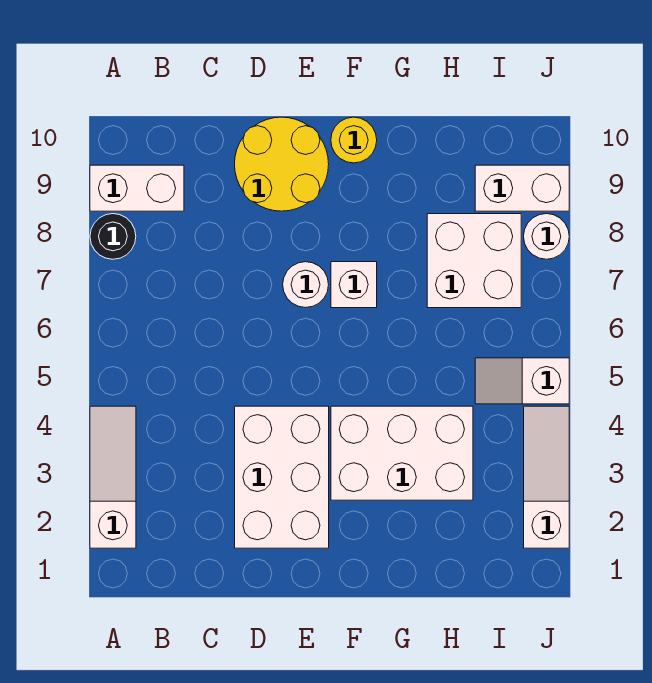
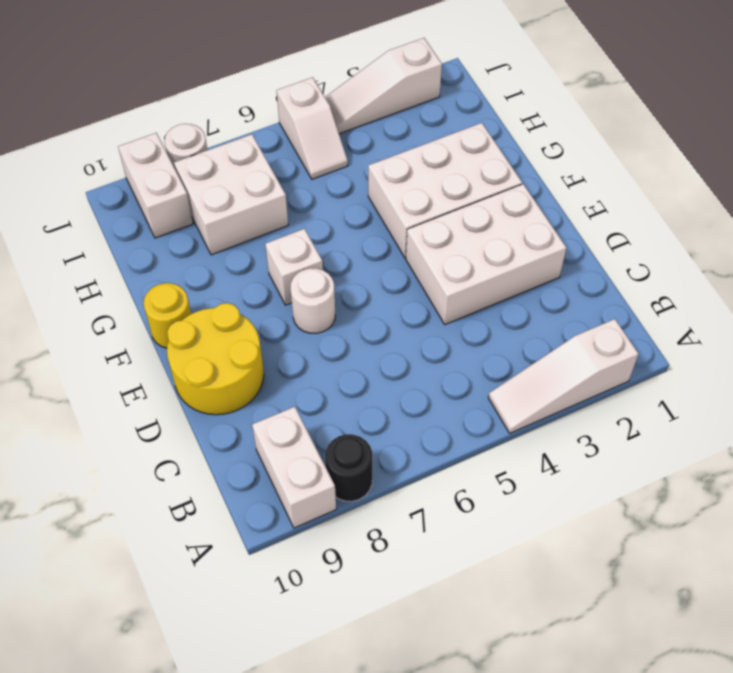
white brick F3:H4 level 1 -> white brick F2:G4 level 1

